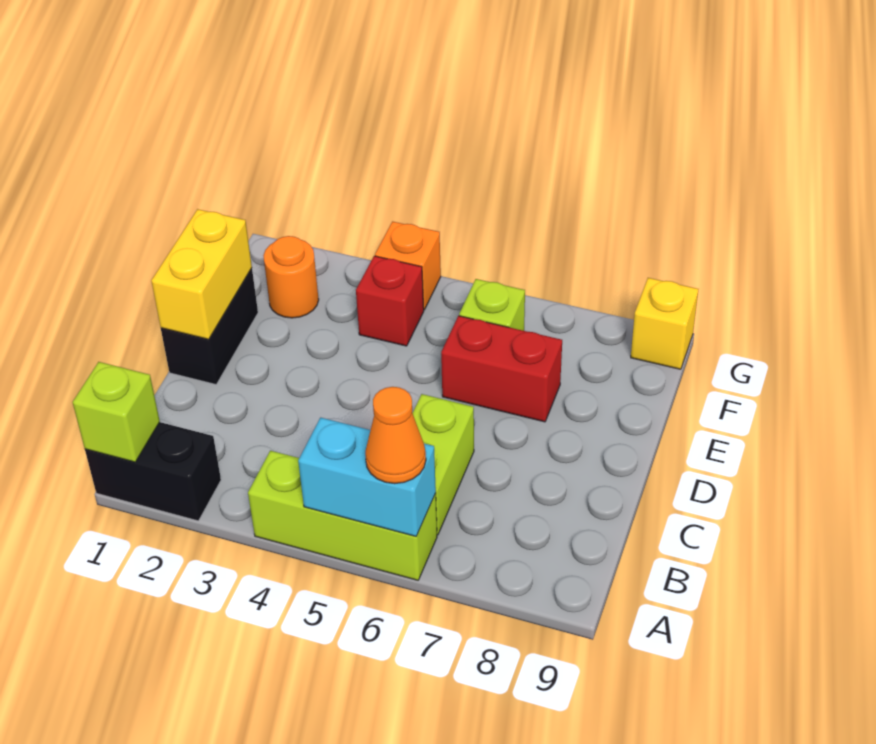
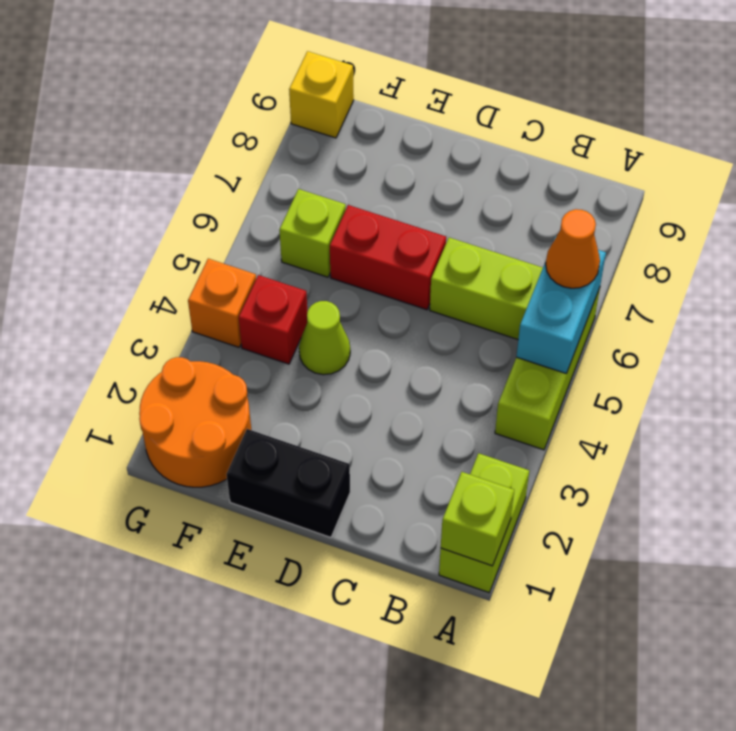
black brick A1:A2 level 1 -> lime brick A1:A2 level 1
yellow brick D1:E1 level 2 -> none
none -> lime cone E4 level 1
red brick E6:E7 level 1 -> red brick D6:E6 level 1
orange round brick F2 level 1 -> orange round brick F1:G2 level 1

